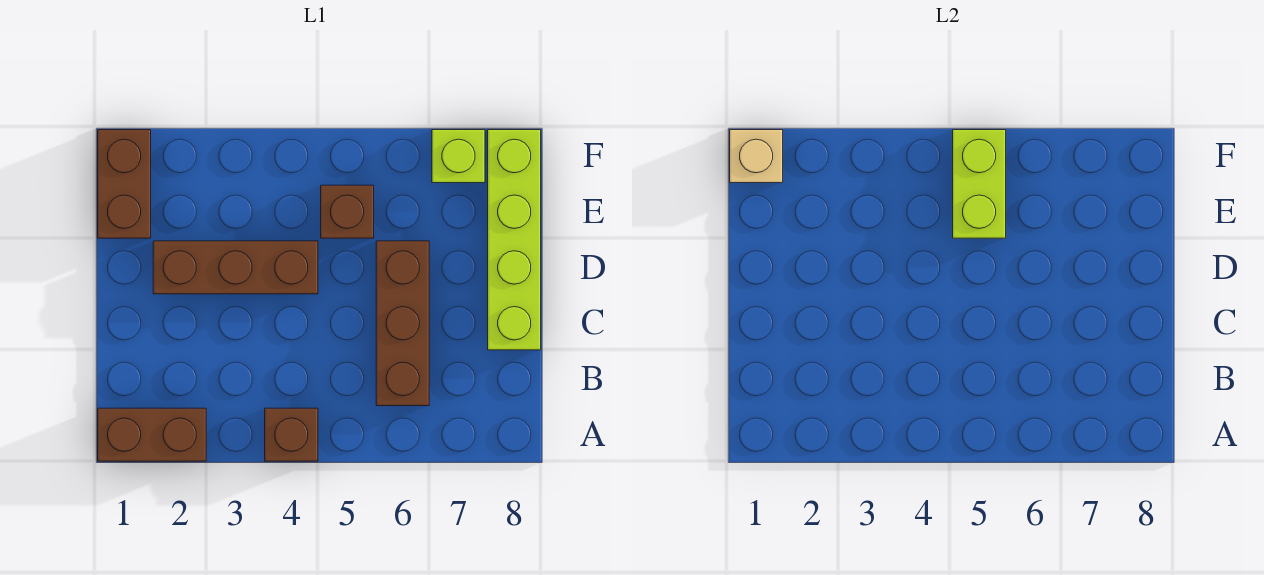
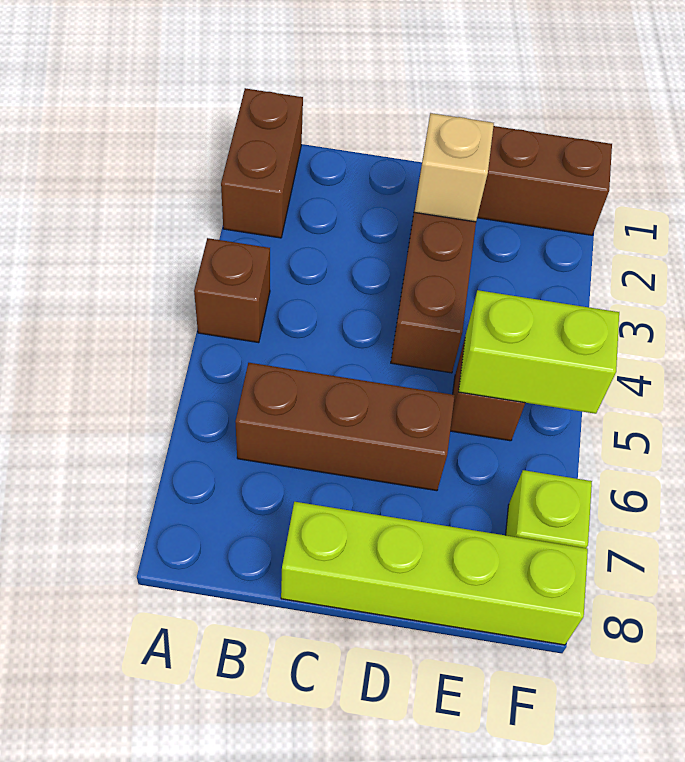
tan brick F1 level 2 -> tan brick D2 level 2

